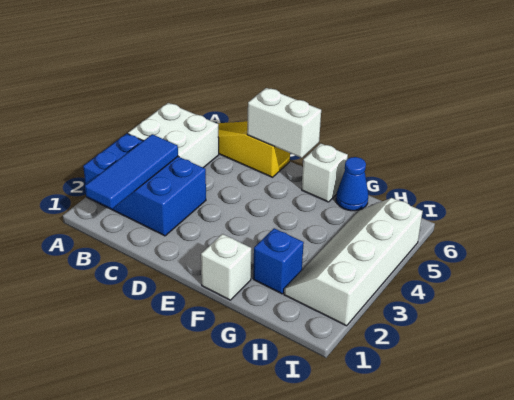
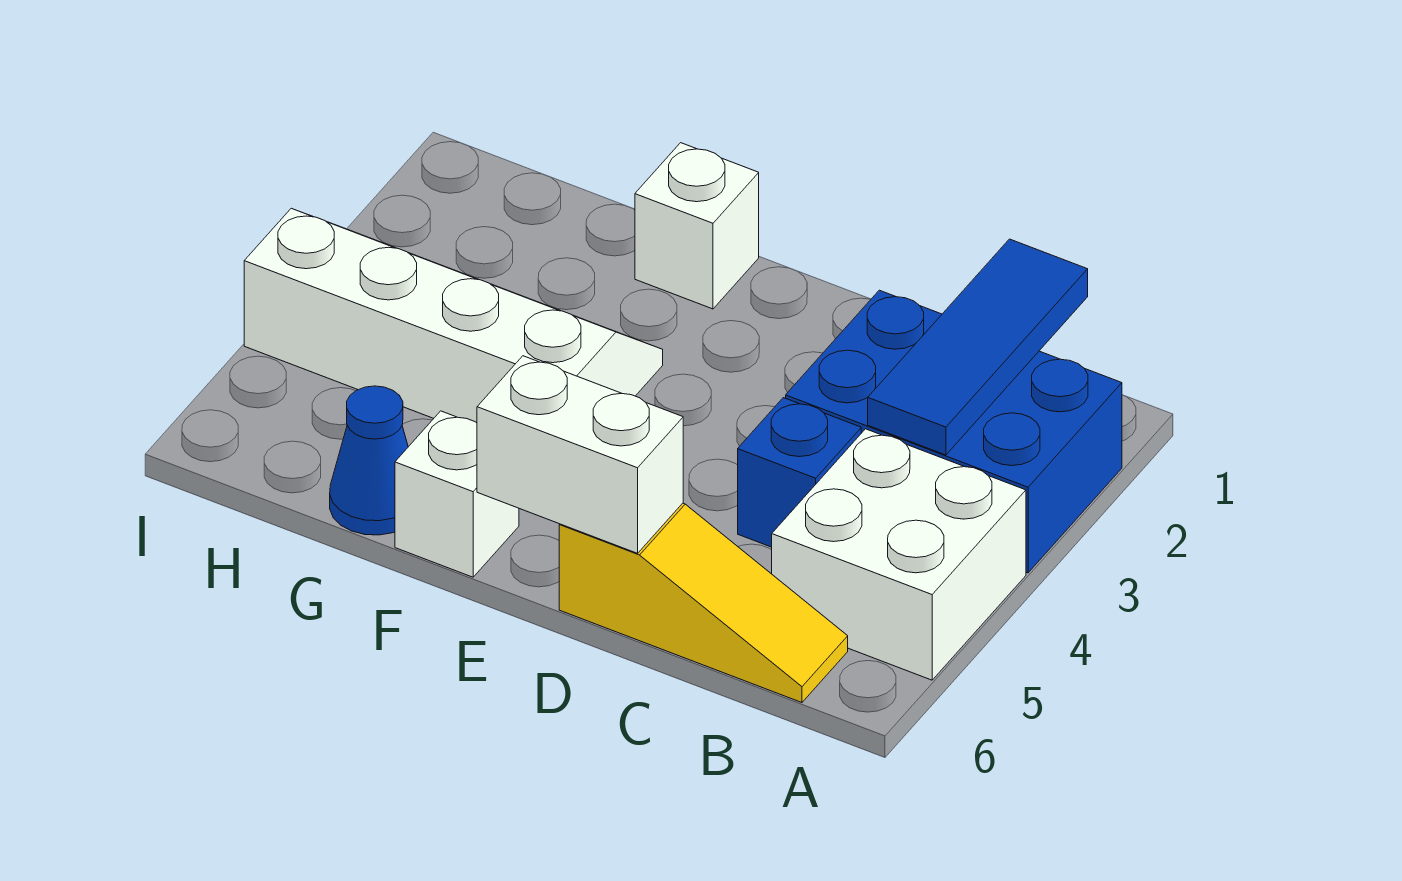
blue brick G2 level 1 -> blue brick C4 level 1
white slope H2:I5 level 1 top I -> white slope F3:I4 level 1 top 4

